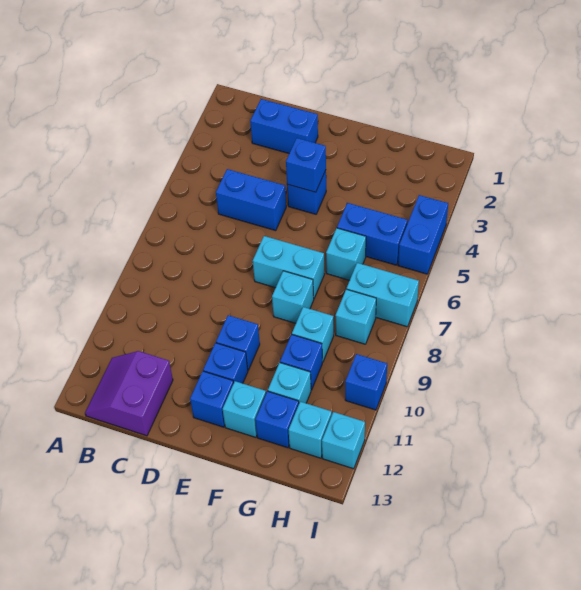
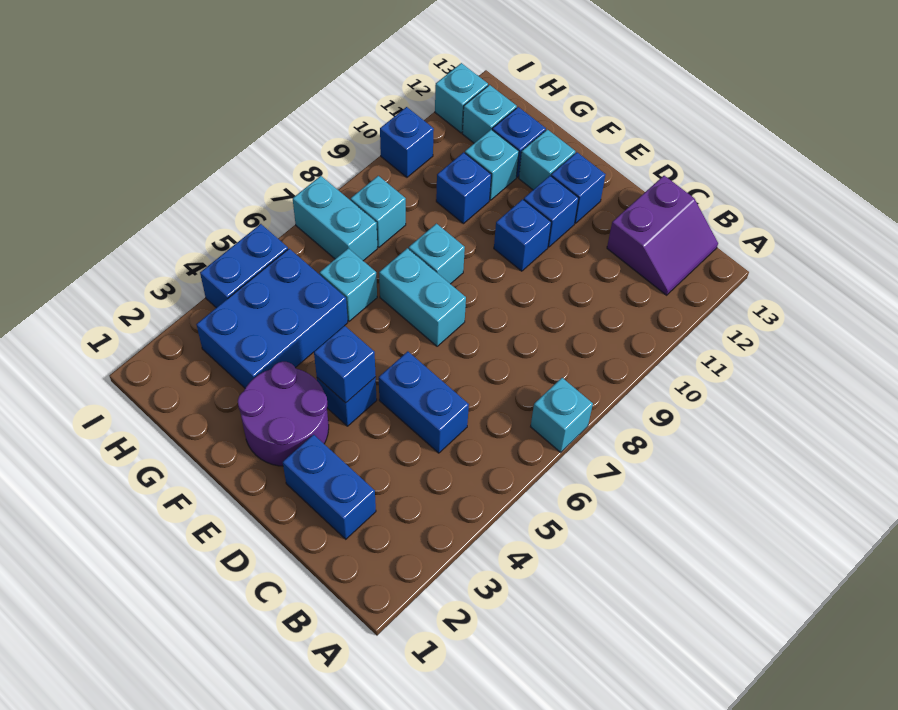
none -> purple round brick E2:F3 level 1
blue brick G5:H5 level 1 -> blue brick G3:H5 level 1
cyan brick G9 level 1 -> cyan brick A7 level 1

